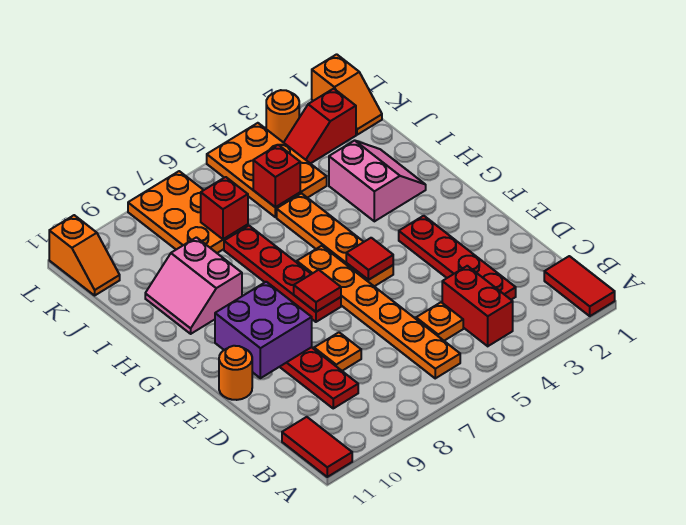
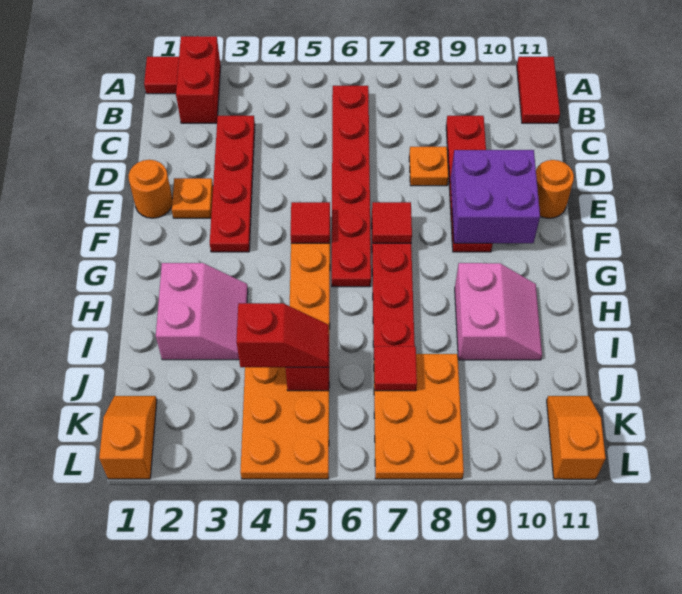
red tile A1:B1 level 1 -> red tile A1 level 1
red brick B4:C4 level 1 -> red brick A2:B2 level 1
orange plate B6:G6 level 1 -> red plate B6:G6 level 1
orange plate C5 level 1 -> orange plate E2 level 1
pink slope H2:I3 level 1 top 3 -> pink slope H2:I3 level 1 top 2
red brick J7 level 2 -> red tile J7 level 2
red slope K2:K3 level 1 top 2 -> red slope J4:J5 level 3 top 4
orange round brick L3 level 1 -> orange round brick E1 level 1

